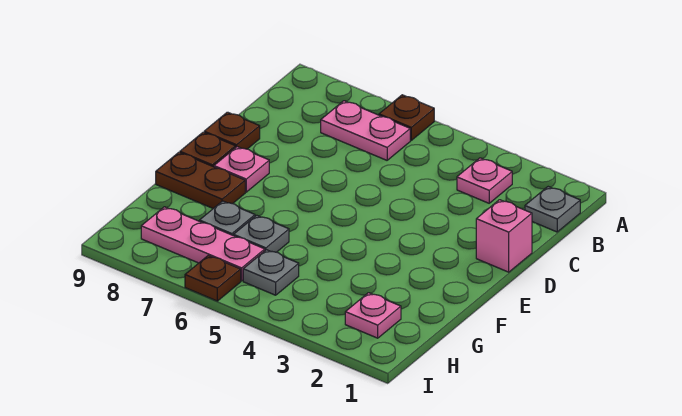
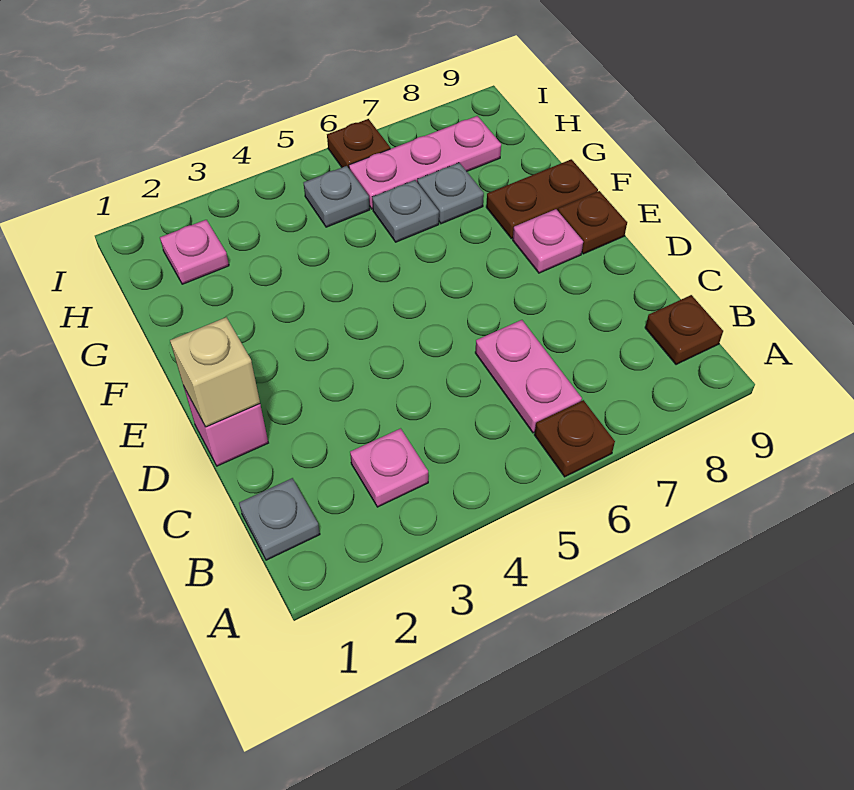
pink plate B6:B7 level 1 -> pink plate B6:C6 level 1
none -> tan brick D1 level 2
brown plate D9 level 1 -> brown plate B9 level 1

